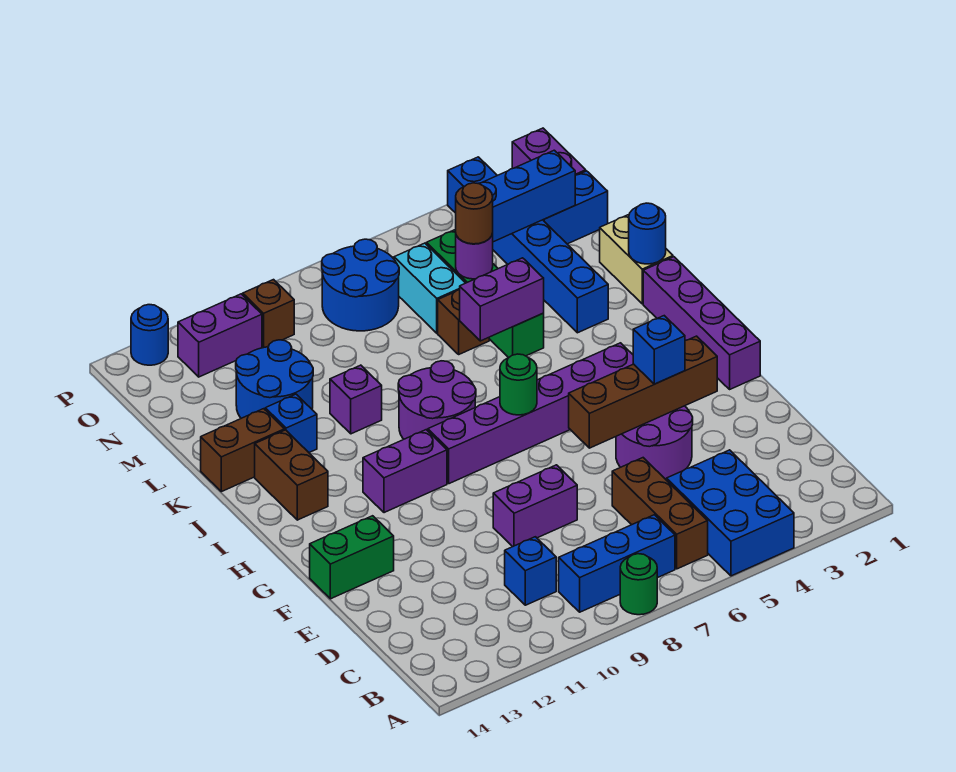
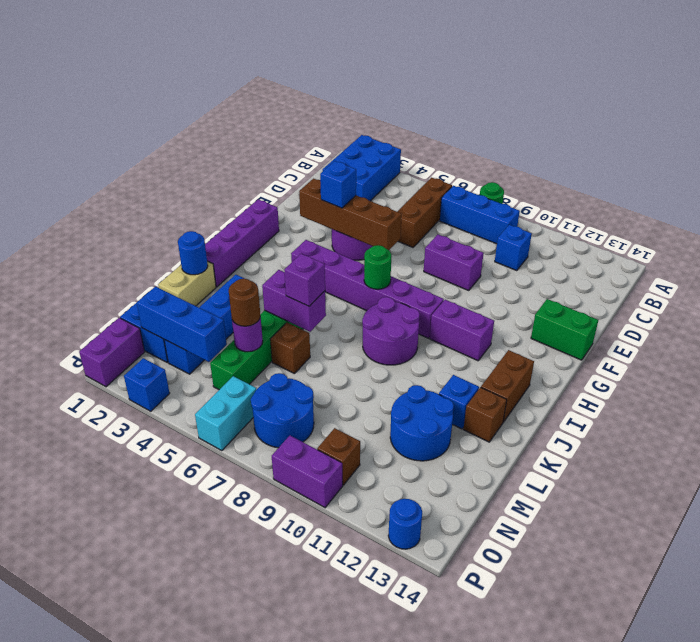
blue brick A4:C5 level 1 -> blue brick A2:C3 level 1
purple brick K10 level 1 -> purple brick K6 level 3
brown brick K13:K14 level 1 -> brown brick K13 level 1
cyan brick M6:N6 level 1 -> cyan brick O6:P6 level 1
purple brick O11:O12 level 1 -> purple brick P9:P10 level 1

